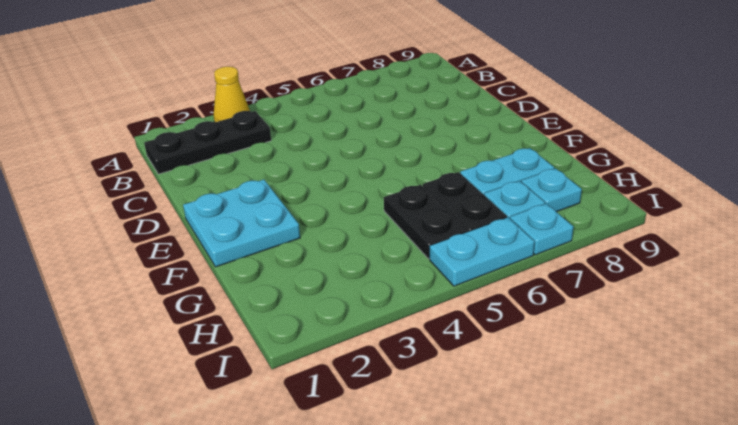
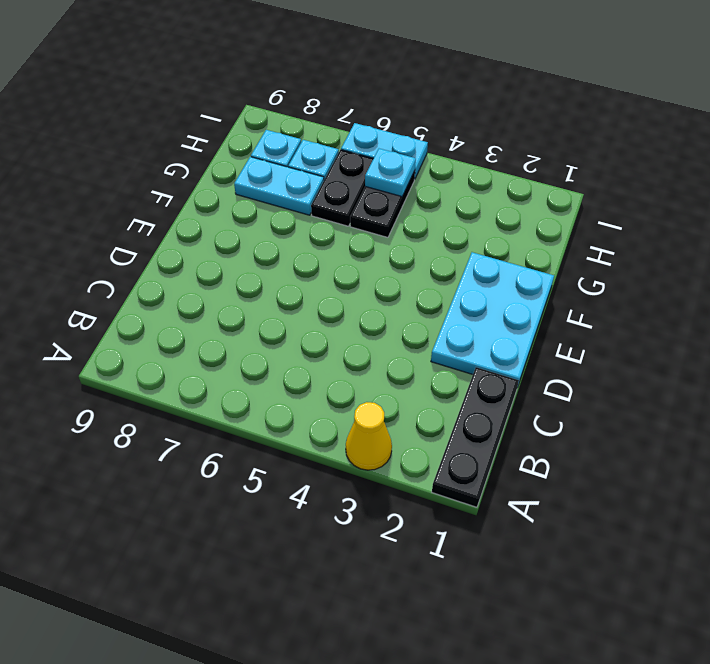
black plate B1:B3 level 1 -> black plate A1:C1 level 1
cyan plate E1:F2 level 1 -> cyan plate D1:F2 level 1
cyan plate I7 level 1 -> cyan plate H5 level 2

